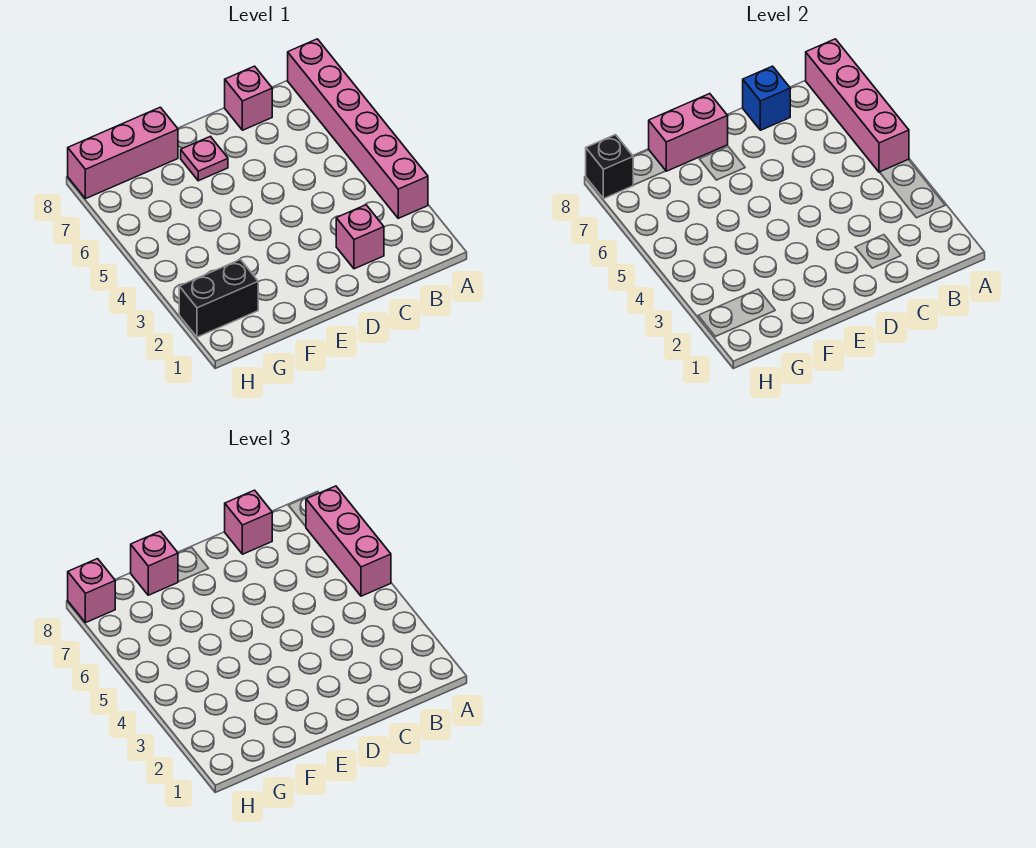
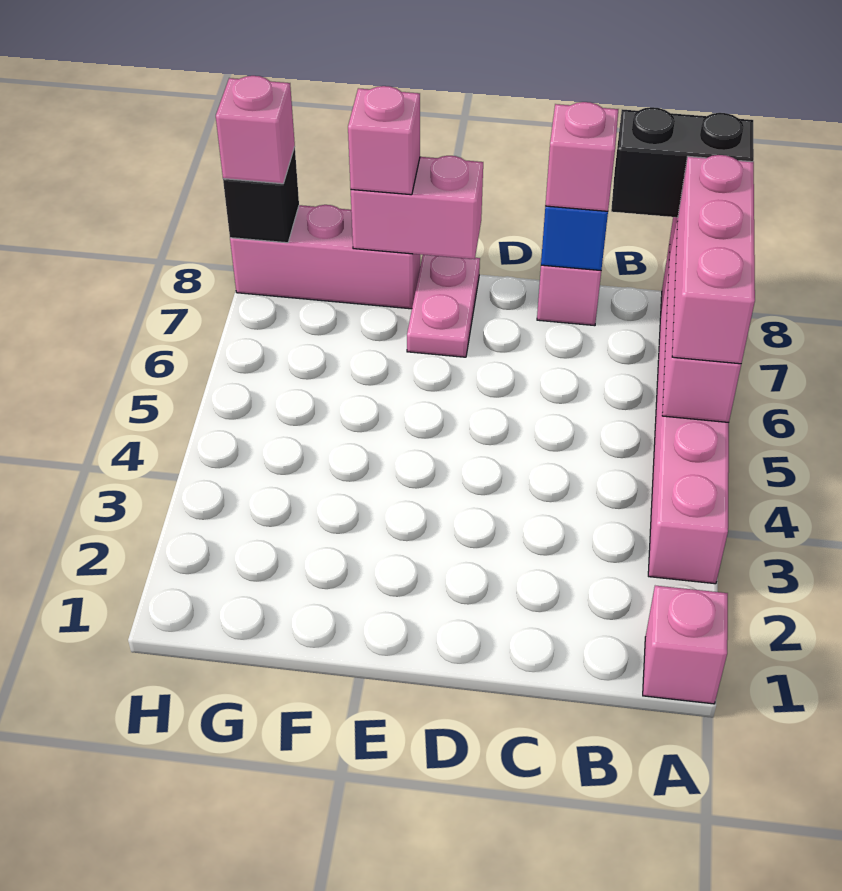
pink brick C2 level 1 -> pink brick A1 level 1
pink plate E7 level 1 -> pink plate E7:E8 level 1
black brick G2:H2 level 1 -> black brick A8:B8 level 3

